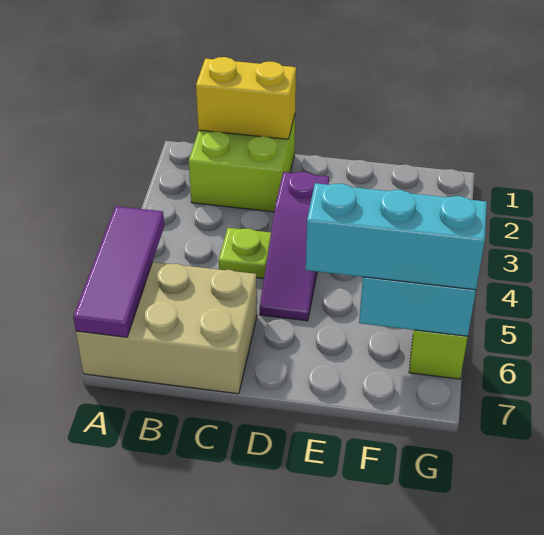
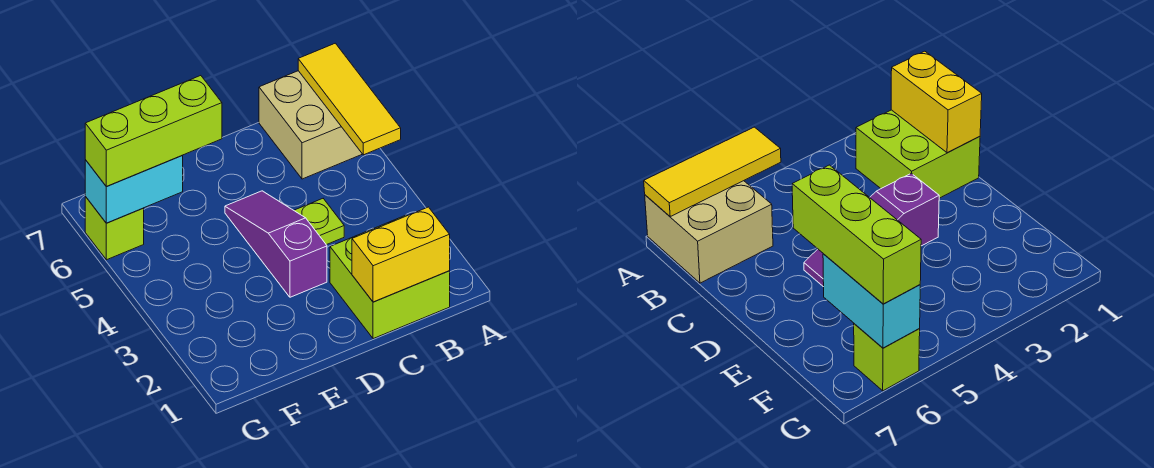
purple tile A5:A7 level 2 -> yellow tile A5:A7 level 2
tan brick A6:C7 level 1 -> tan brick A6:B7 level 1
cyan brick E6:G6 level 3 -> lime brick E6:G6 level 3

